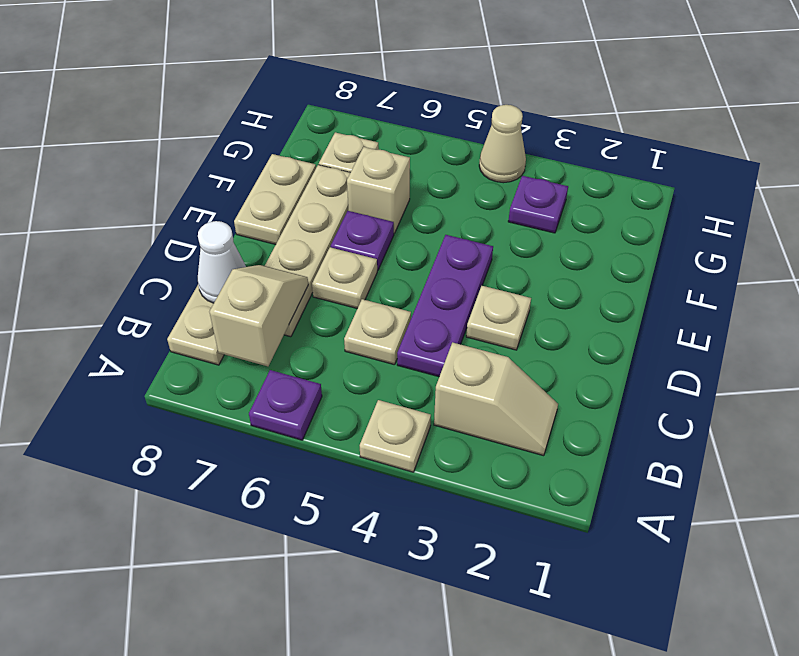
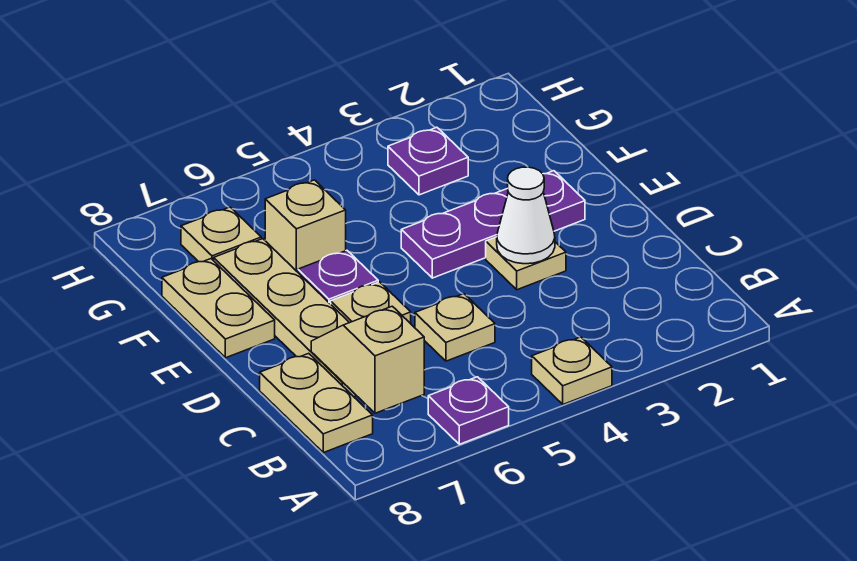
tan slope B2:B3 level 1 top 3 -> none
purple plate C4:E4 level 1 -> purple plate E2:E4 level 1
white cone C8 level 2 -> white cone D3 level 2
tan cone H4 level 1 -> none

